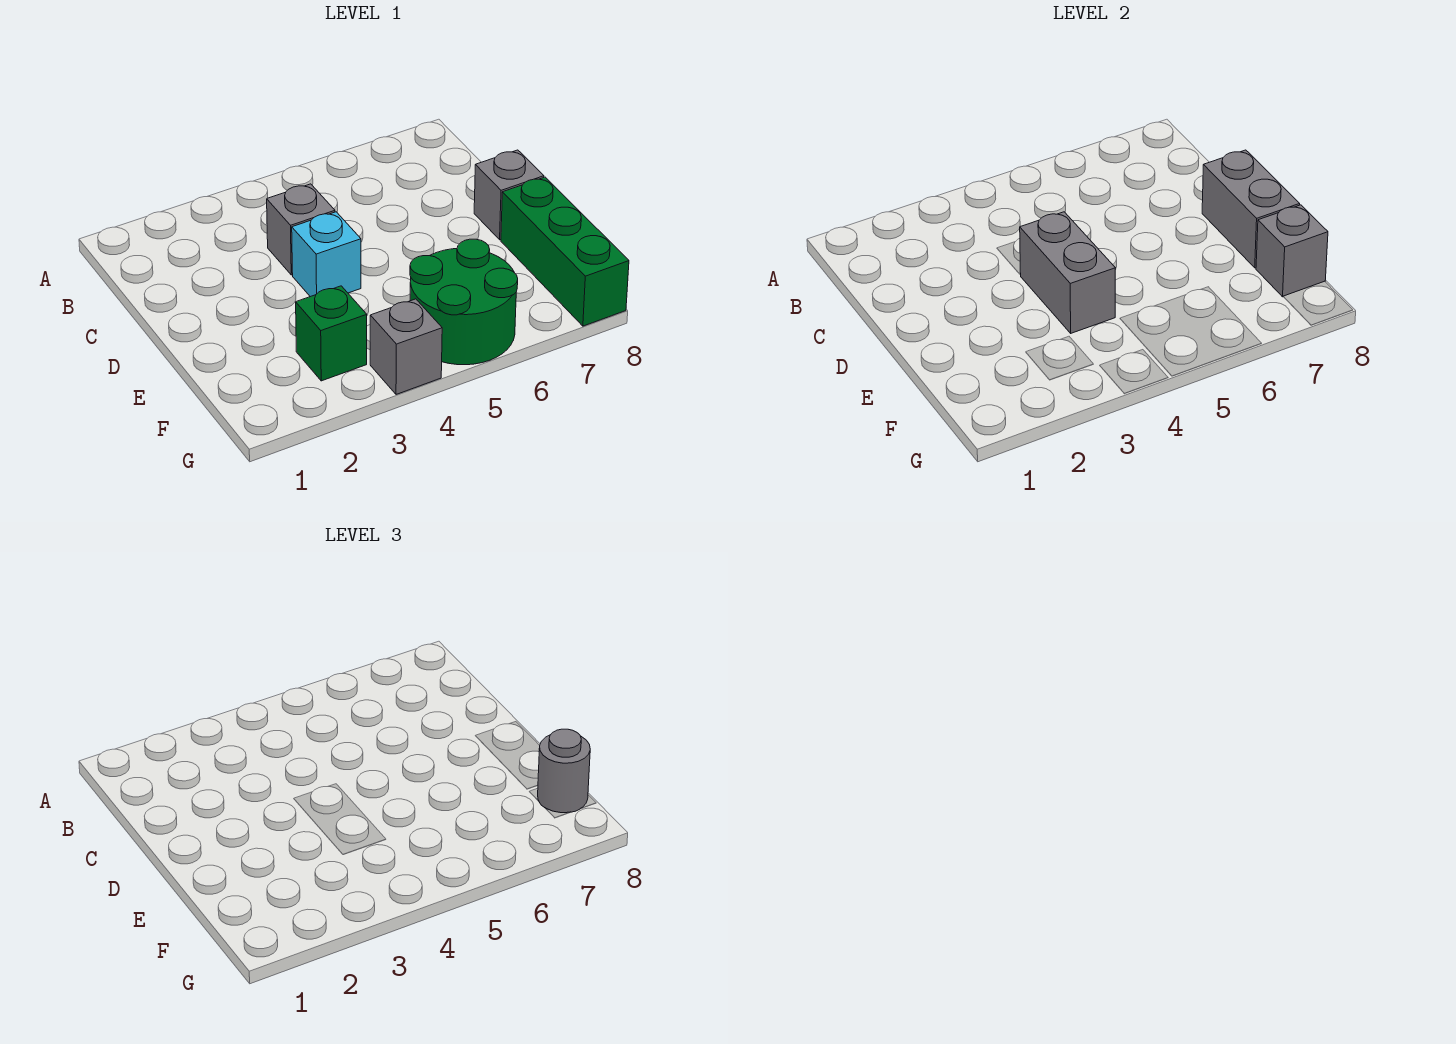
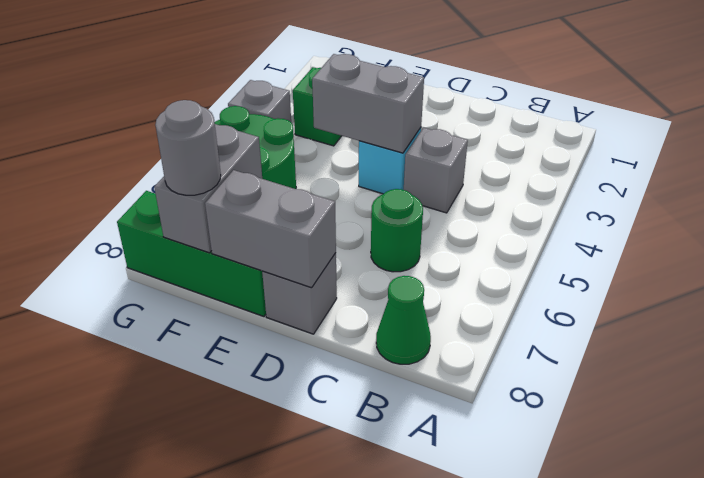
none -> green cone B8 level 1
none -> green round brick C6 level 1
grey brick F8 level 2 -> grey brick F7:F8 level 2

